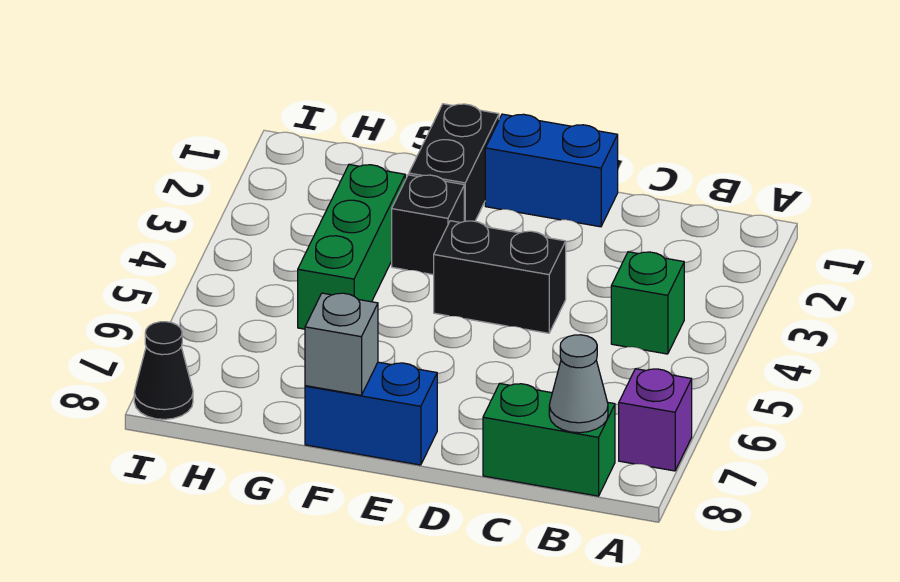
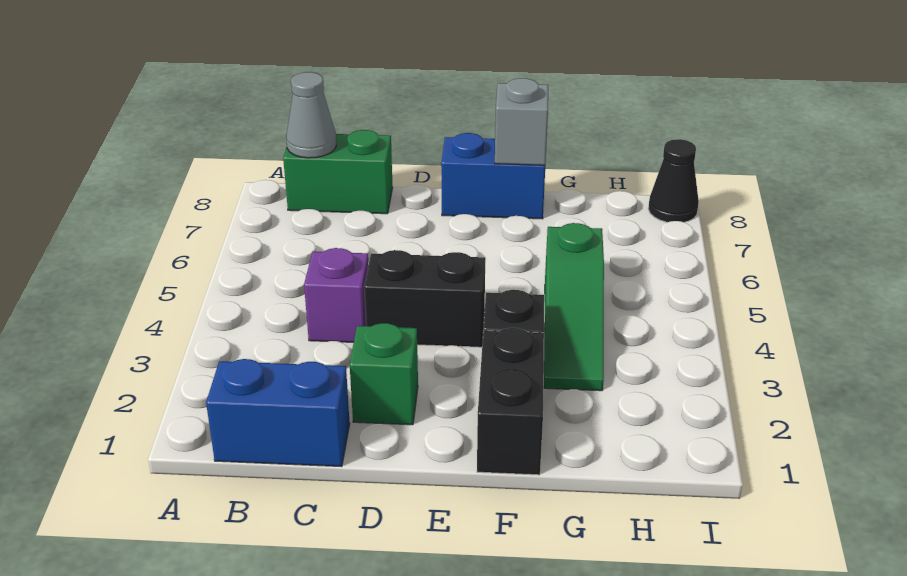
purple brick A7 level 1 -> purple brick C4 level 1
green brick B4 level 1 -> green brick D2 level 1
blue brick D1:E1 level 1 -> blue brick B1:C1 level 1
green brick G3:G5 level 1 -> green slope G3:G5 level 1 top 5

